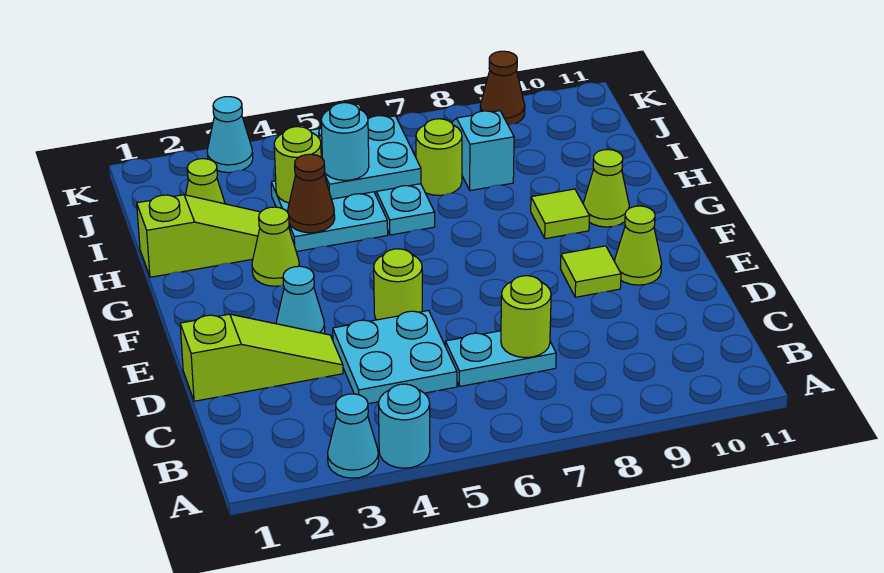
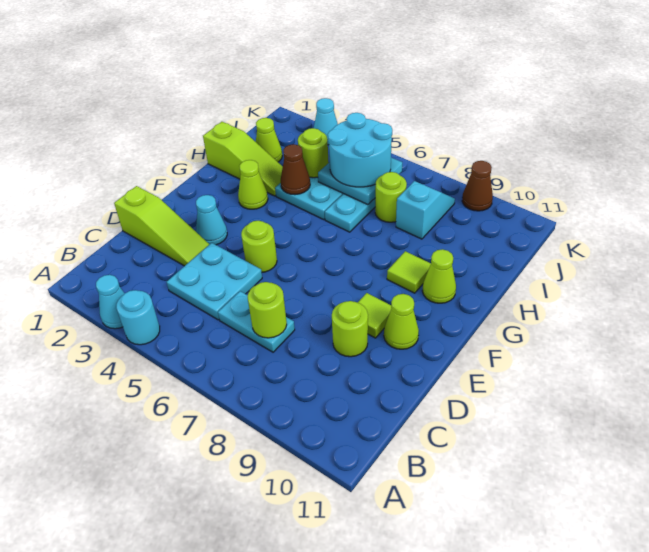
none -> lime round brick D9 level 1
cyan round brick I5 level 3 -> cyan round brick I5:J6 level 3

